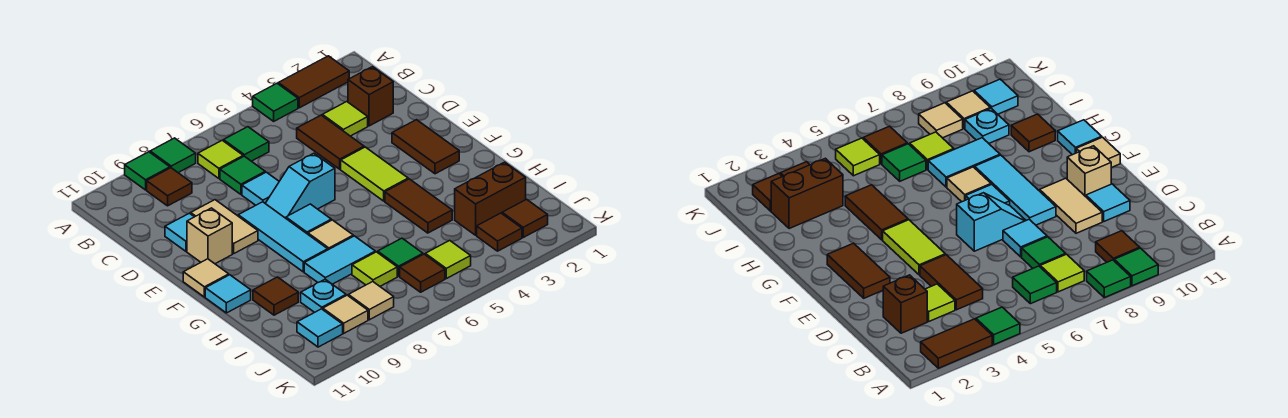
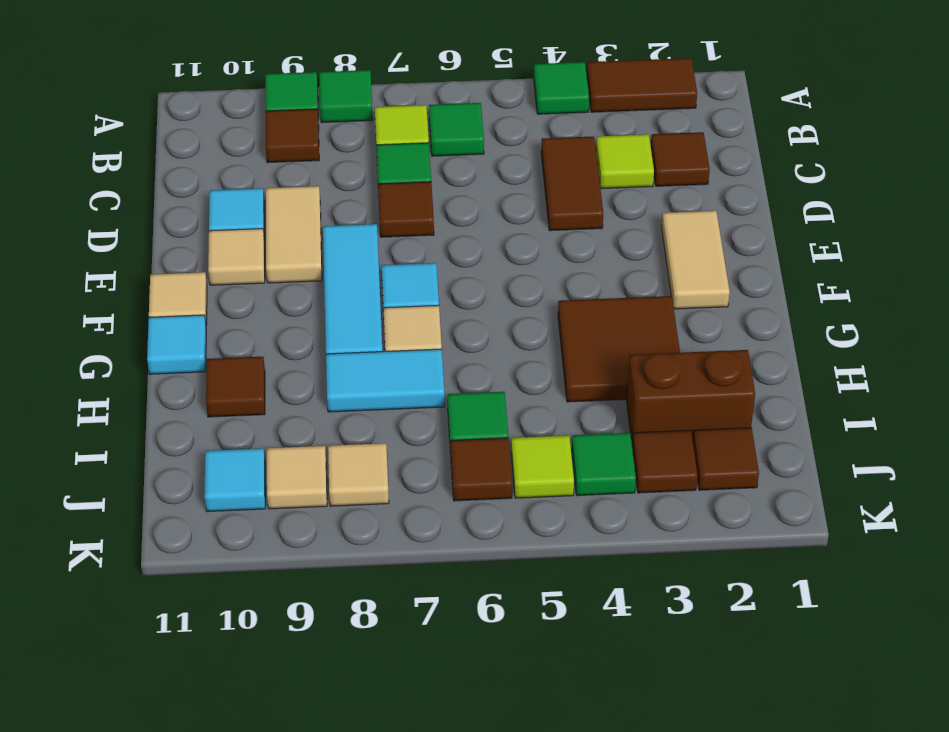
brown brick C2 level 1 -> brown tile C2 level 1
cyan tile D7 level 1 -> brown tile D7 level 1
brown tile E2:F2 level 1 -> tan tile E2:F2 level 1
lime tile E4:F4 level 1 -> none
cyan slope E6:E7 level 1 top 6 -> none
tan brick E10 level 1 -> tan tile E10 level 1
brown tile G4:H4 level 1 -> brown tile G3:H4 level 1
lime tile I7 level 1 -> none
cyan plate I9 level 1 -> none
none -> green tile J4 level 1

